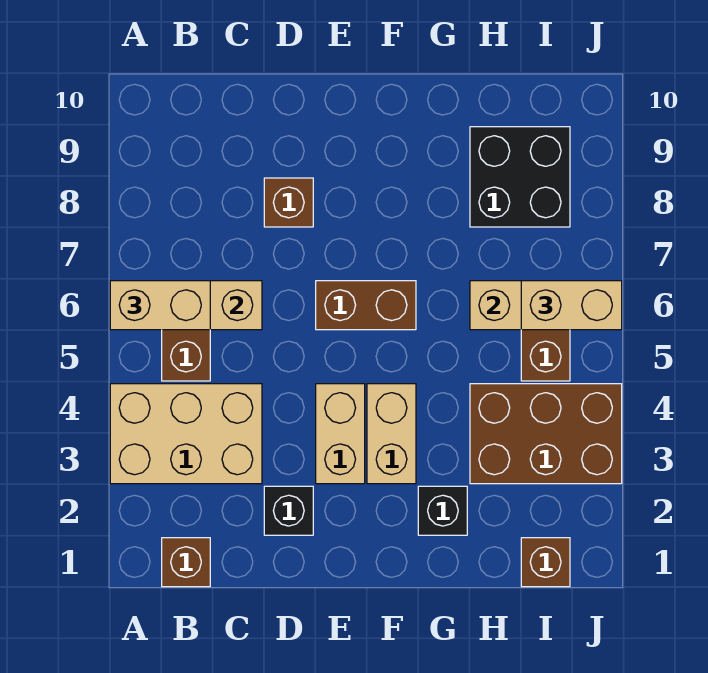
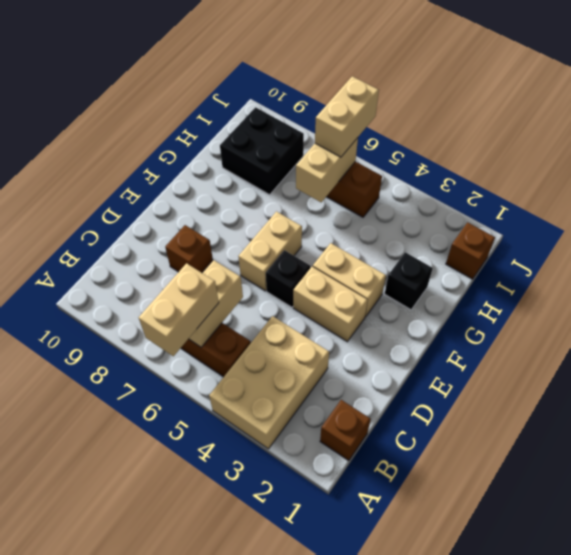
black brick D2 level 1 -> black brick E5 level 1
brown brick E6:F6 level 1 -> tan brick E6:F6 level 1
brown brick H3:J4 level 1 -> none

